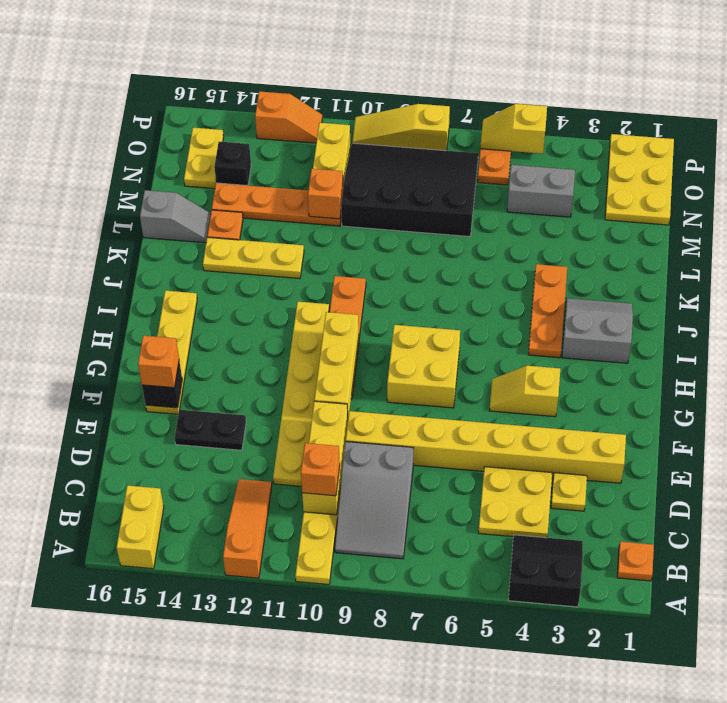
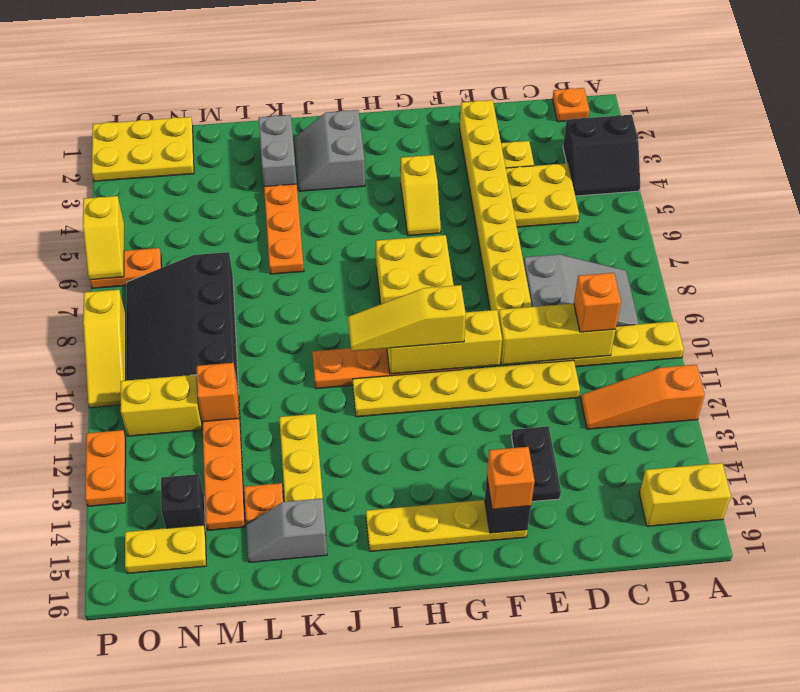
black slope A3:B4 level 1 top A -> black slope A3:B4 level 1 top 3
none -> yellow slope G10:I10 level 3 top G
orange plate I4:K4 level 1 -> orange plate K4:K6 level 1
grey slope L15:L16 level 1 top 16 -> grey slope K15:L15 level 1 top K
grey brick N4:N5 level 1 -> grey brick K2:K3 level 1
orange slope P12:P13 level 1 top 13 -> orange plate P12:P13 level 1

